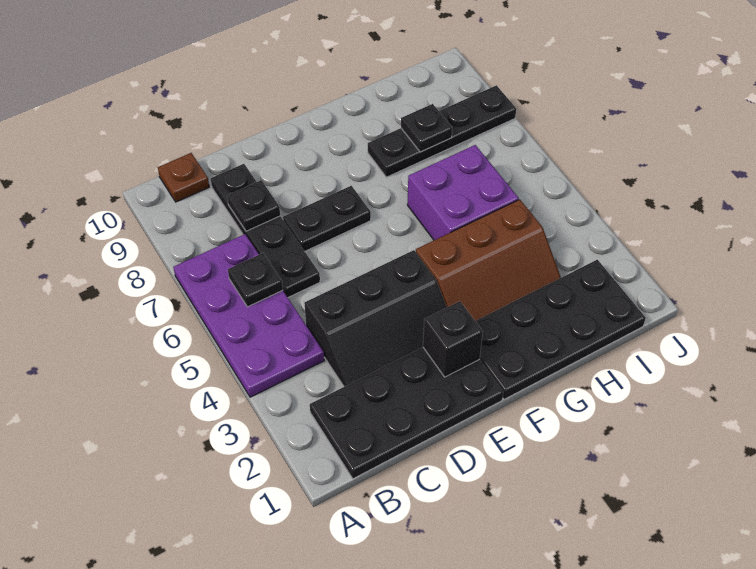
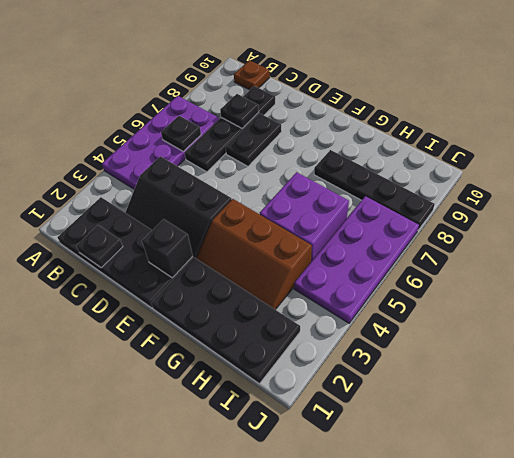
black plate D7:E7 level 1 -> black plate D7:D8 level 1
black plate H8 level 2 -> black plate C1 level 2
none -> purple plate I4:J7 level 1

